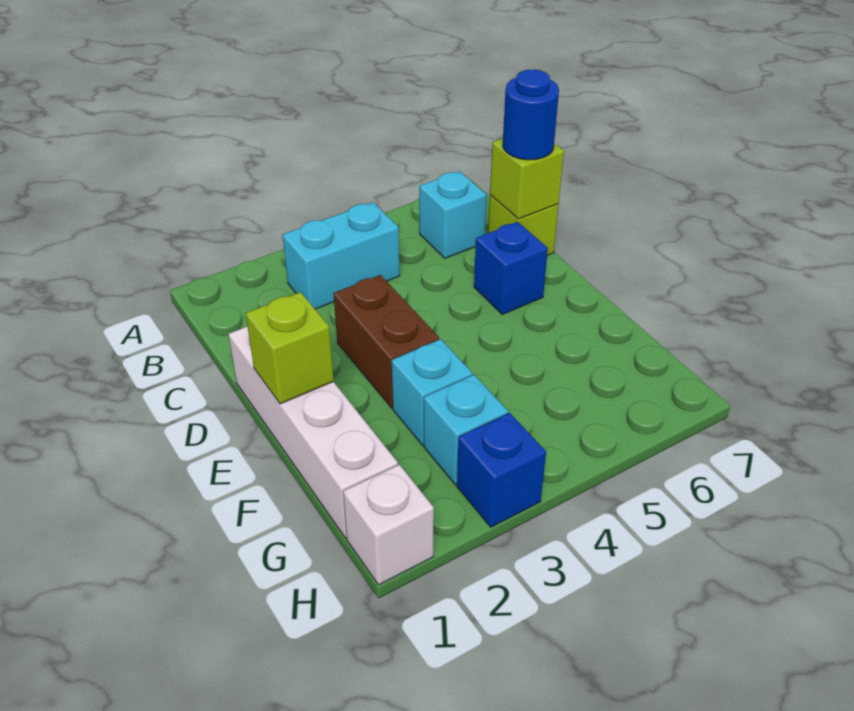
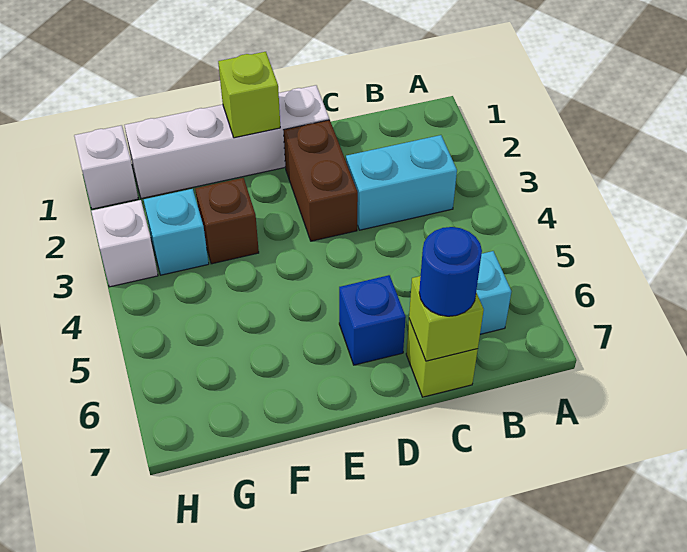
cyan brick B3:B4 level 1 -> cyan brick B3:C3 level 1
brown brick D3:E3 level 1 -> brown brick D2:D3 level 1
cyan brick F3 level 1 -> brown brick F3 level 1
blue brick H3 level 1 -> white brick H3 level 1

